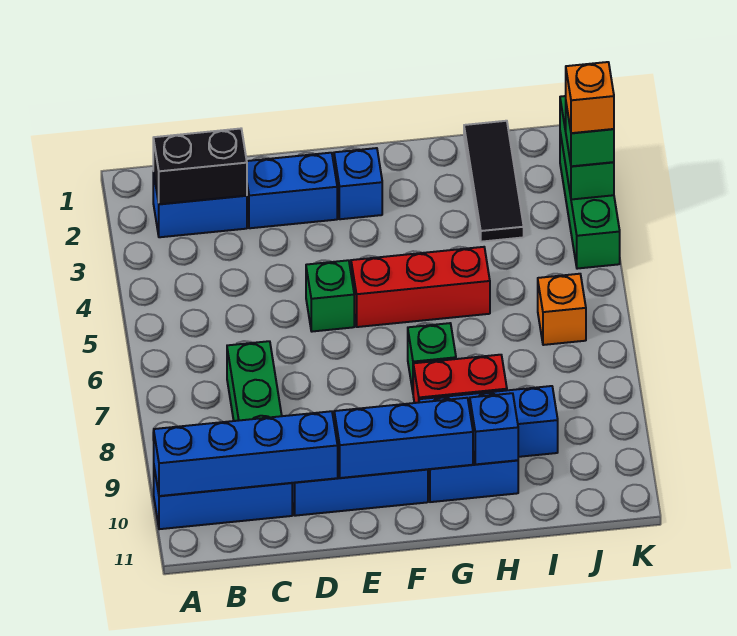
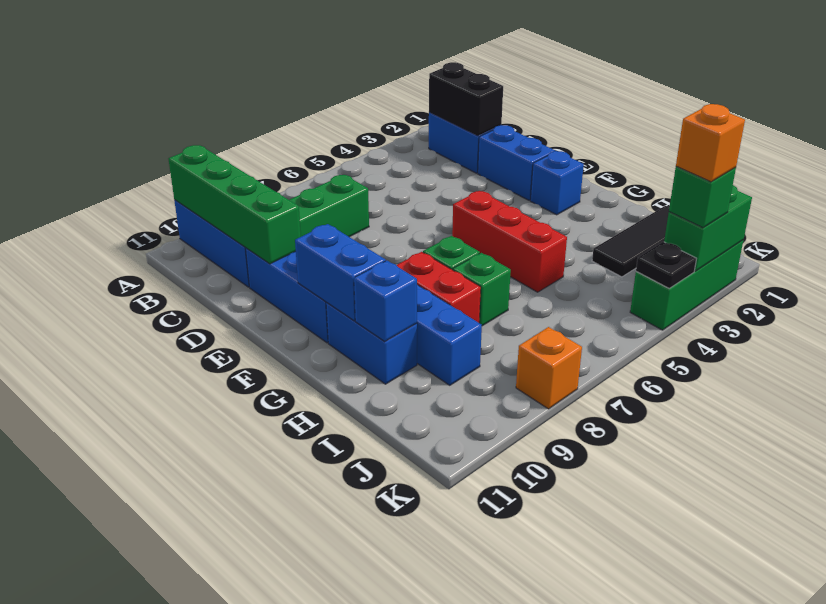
blue brick A10:D10 level 2 -> green brick A10:D10 level 2
green brick E5 level 1 -> green brick H7 level 1
blue brick E10:G10 level 2 -> blue brick F10:G10 level 2
orange brick J6 level 1 -> orange brick K8 level 1
none -> black plate K4 level 2

